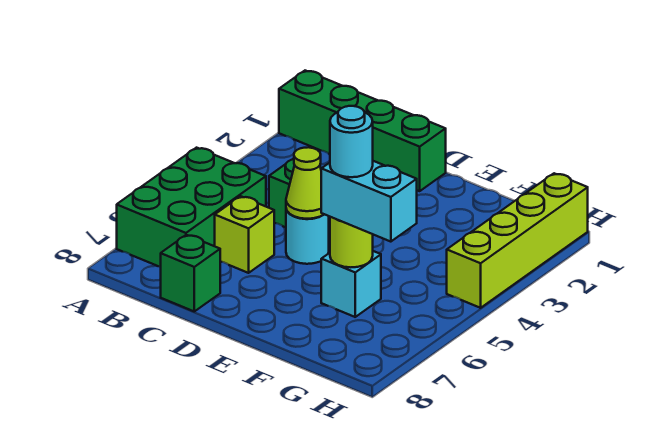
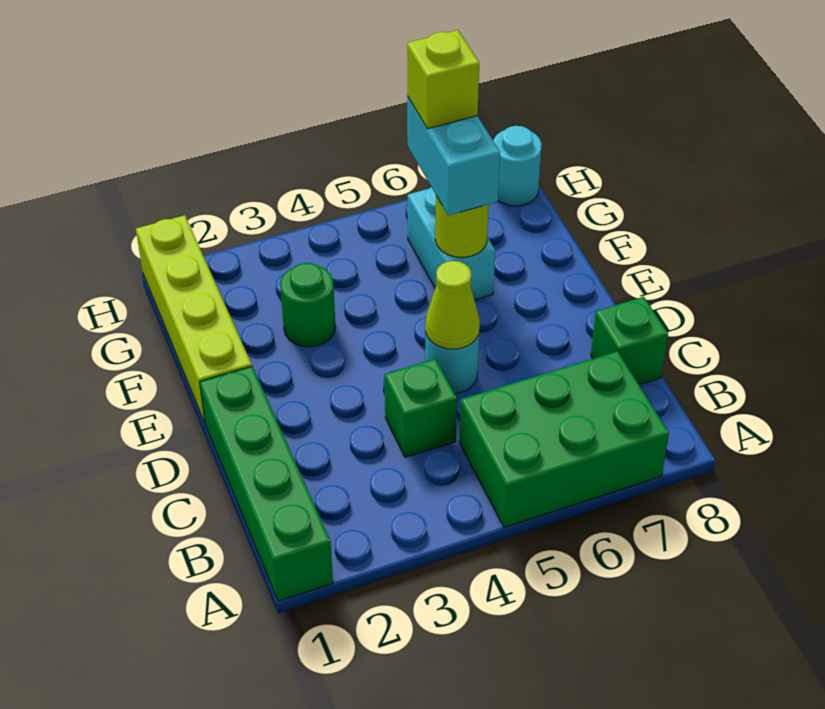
lime brick C6 level 1 -> lime brick G6 level 4
none -> green round brick F3 level 1
cyan brick F6 level 1 -> cyan brick F6:G6 level 1
cyan round brick F6 level 4 -> cyan round brick H8 level 1
lime brick H1:H4 level 1 -> lime brick E1:H1 level 1

